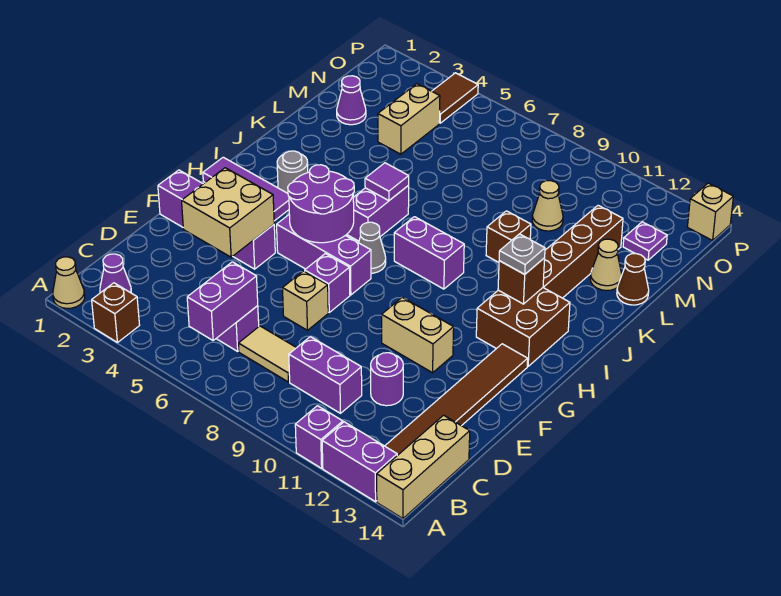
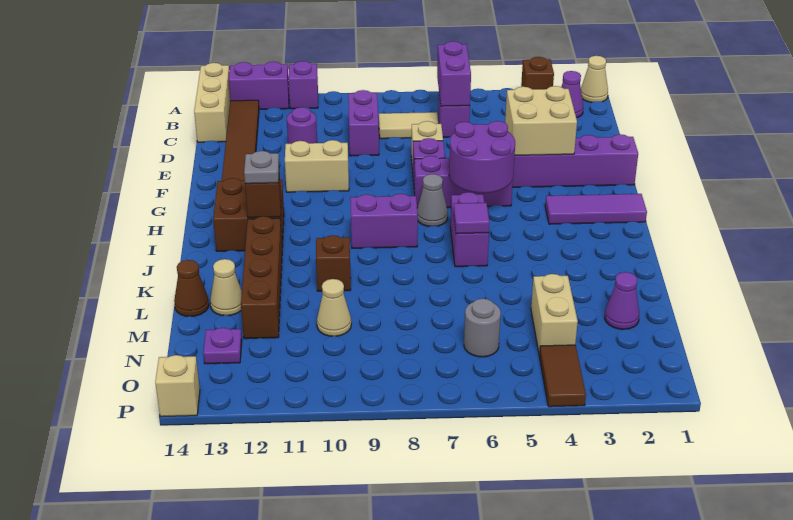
purple brick C9:C10 level 1 -> purple brick C9:D9 level 1
grey round brick I3 level 1 -> grey round brick N6 level 1

